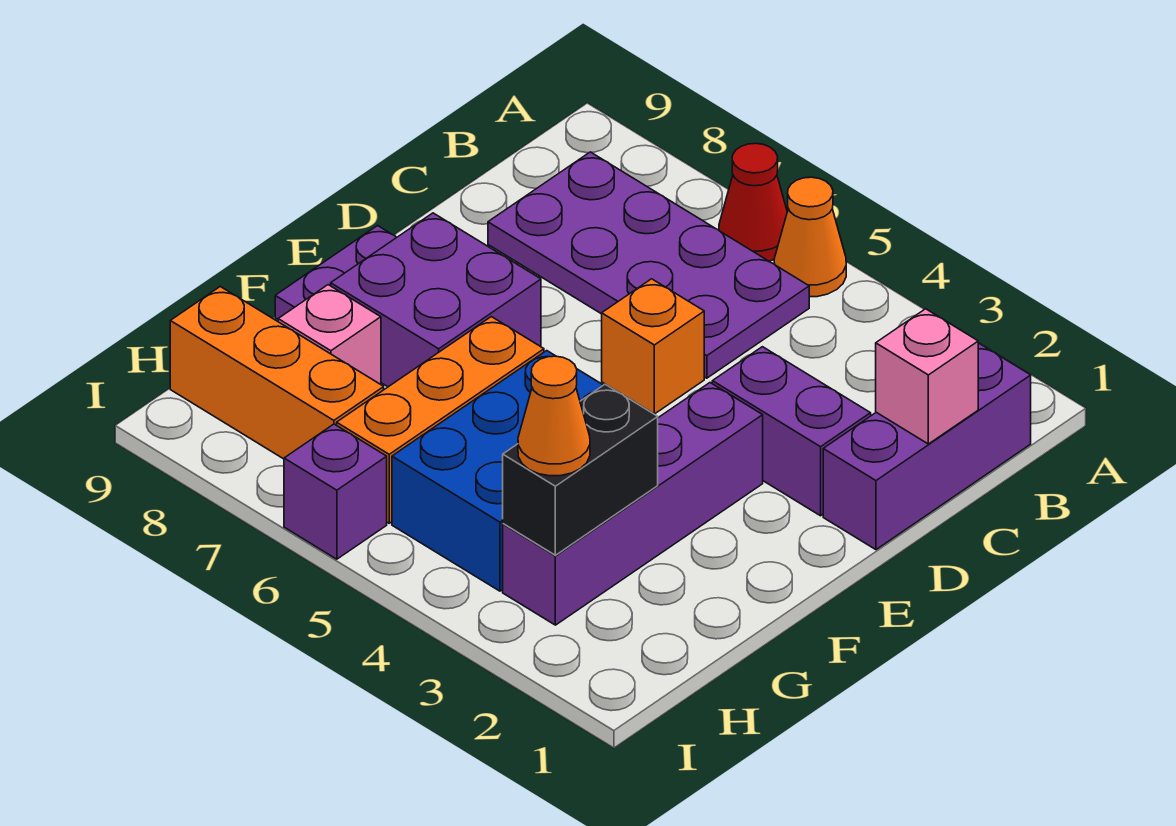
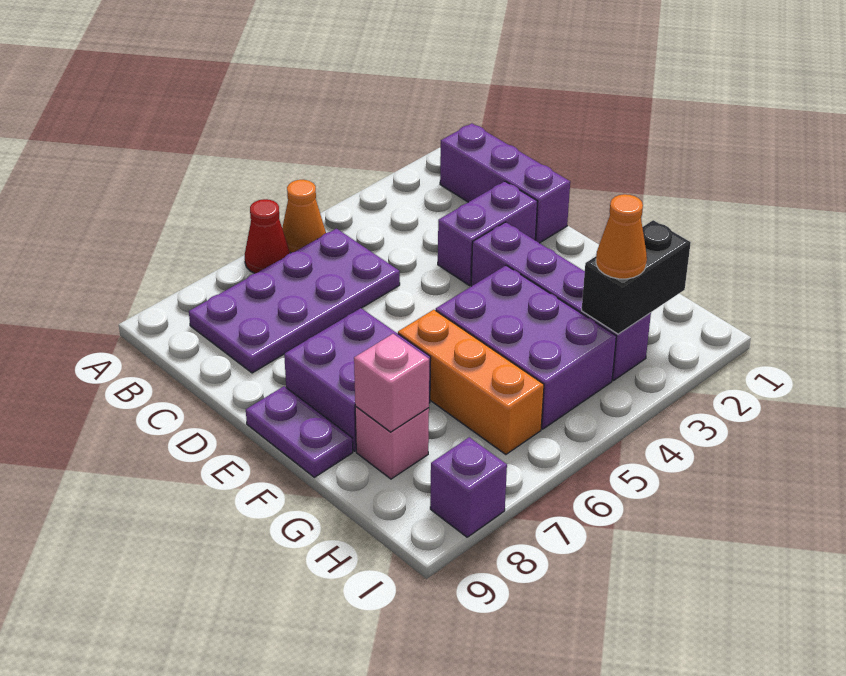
pink brick C1 level 2 -> pink brick G8 level 2
orange brick D5 level 1 -> none
blue brick F4:H5 level 1 -> purple brick F4:H5 level 1
black brick G3:H3 level 2 -> black brick H2:H3 level 2
orange brick H7:H9 level 1 -> none
purple brick I6 level 1 -> purple brick I8 level 1

